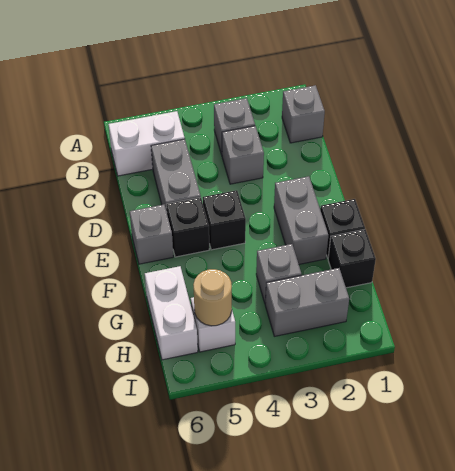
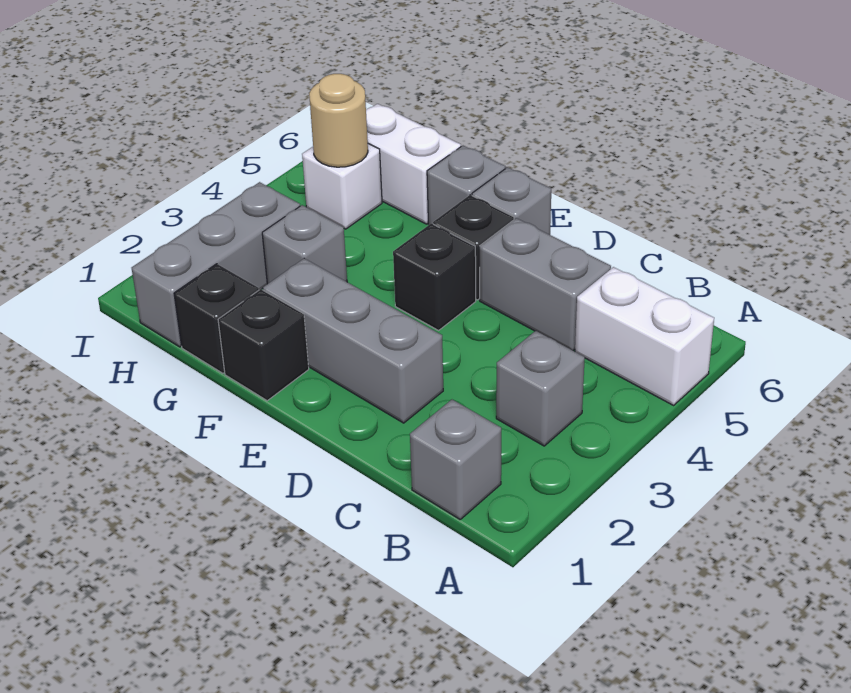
white brick B5:B6 level 1 -> white brick A5:B5 level 1
grey brick C3 level 1 -> grey brick F6 level 1
grey brick E2:F2 level 1 -> grey brick D2:F2 level 1
grey brick H2:H3 level 1 -> grey brick H1:H3 level 1

